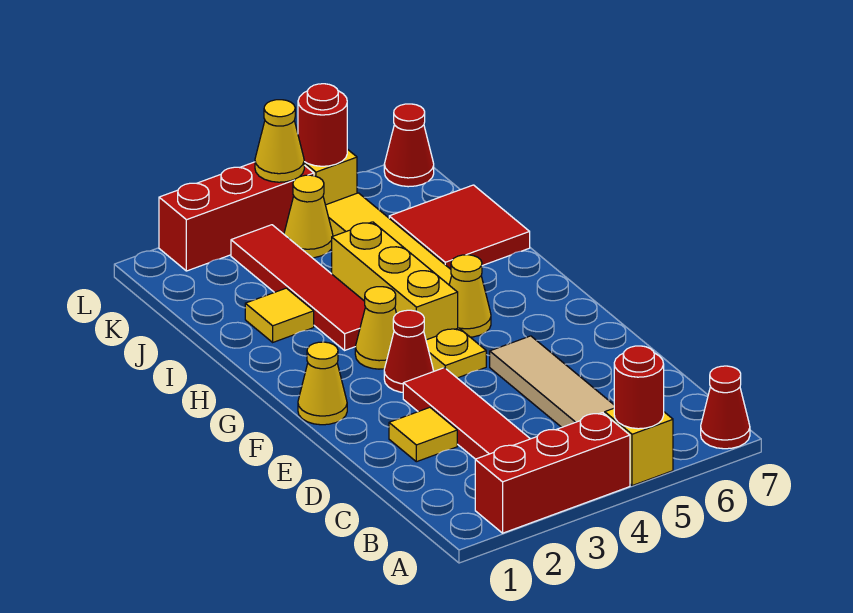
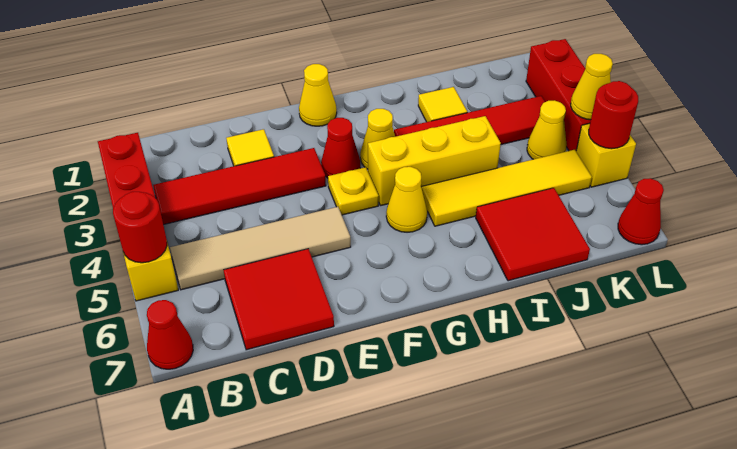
none -> red tile C6:D7 level 1

